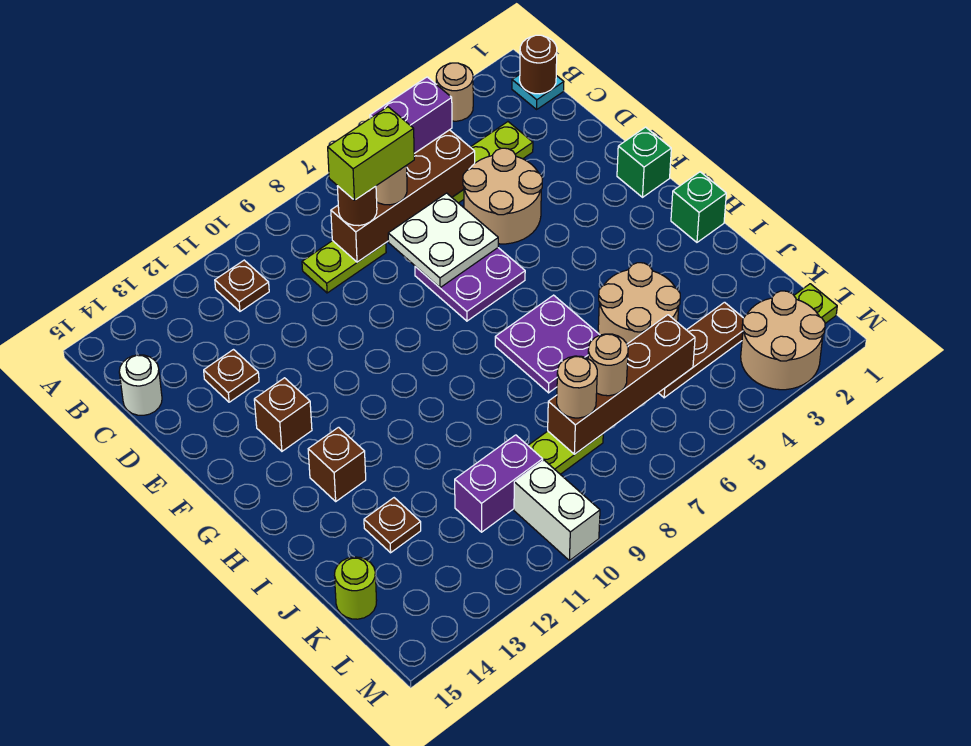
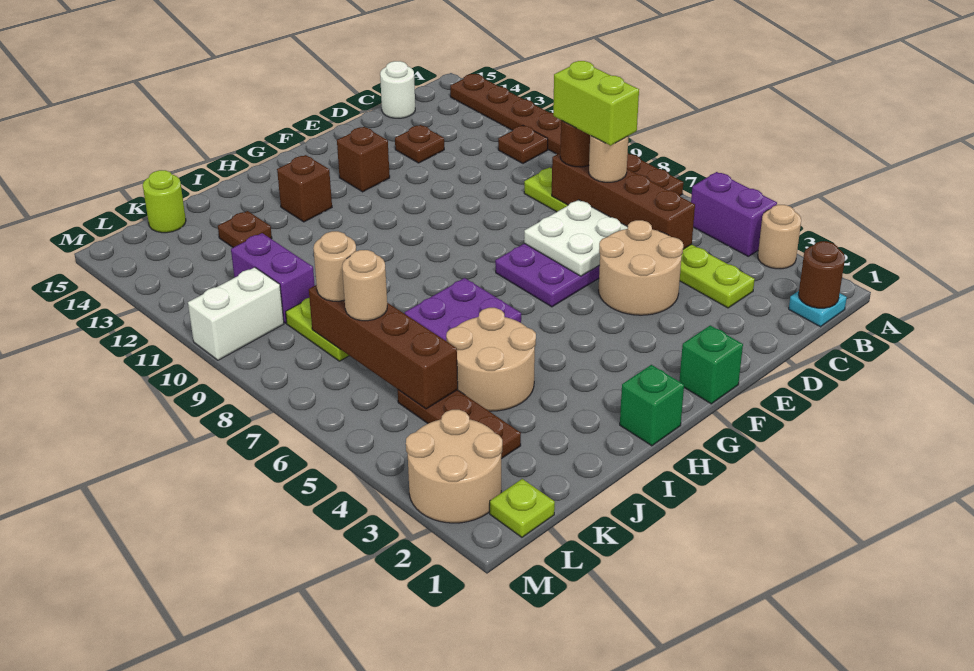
none -> brown plate A7:A14 level 1

